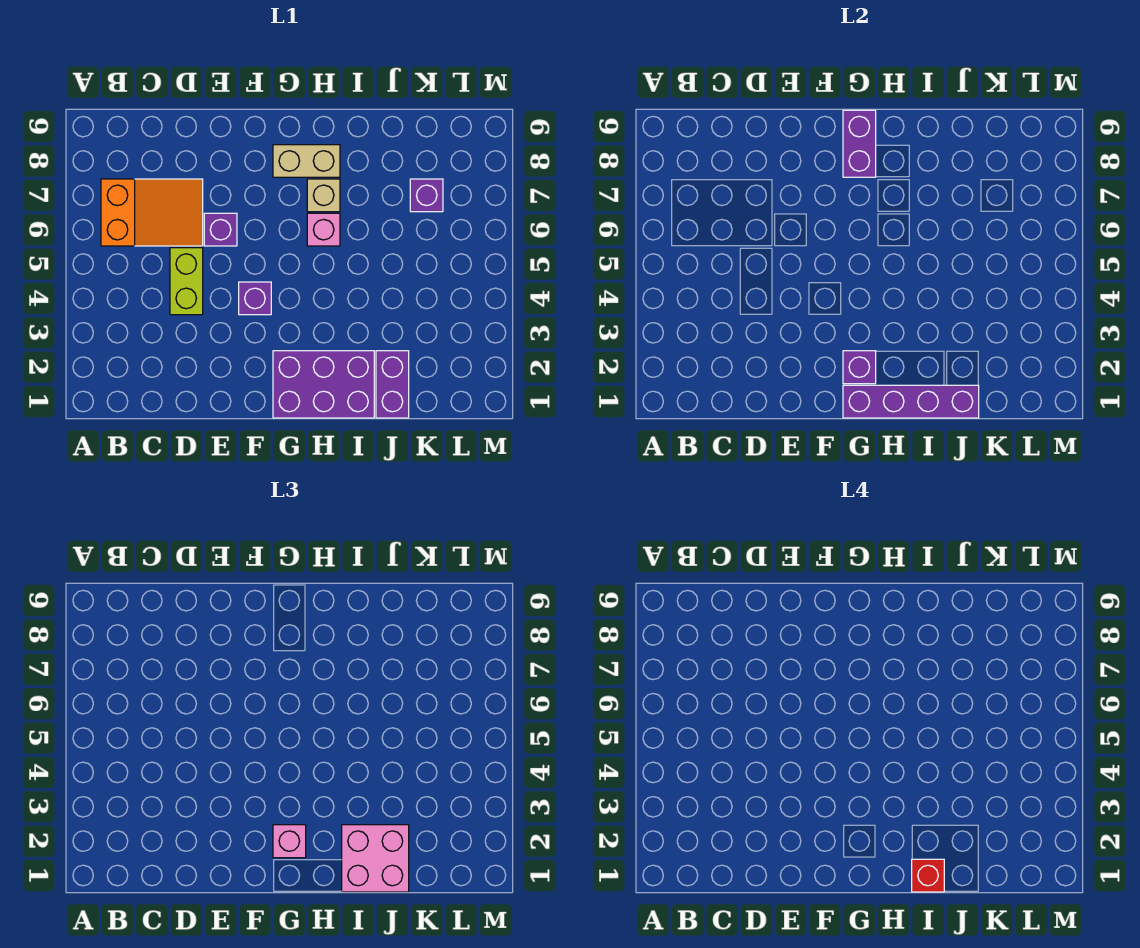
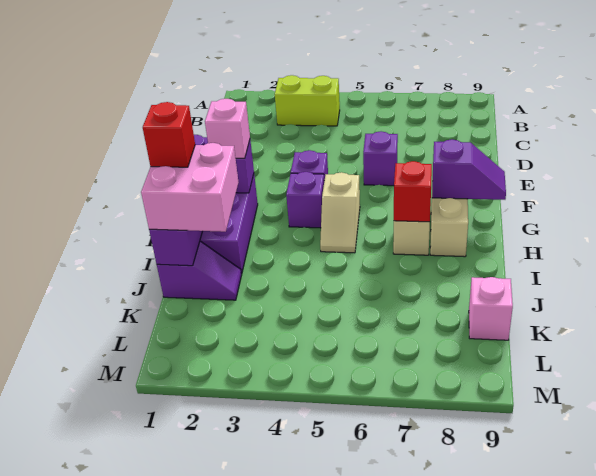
orange slope B6:D7 level 1 top B -> none
lime brick D4:D5 level 1 -> lime brick B3:B4 level 1
none -> tan slope G5:H5 level 1 top G
purple brick G8:G9 level 2 -> purple slope G8:G9 level 2 top 8
pink brick H6 level 1 -> pink brick K9 level 1
none -> red brick H7 level 2
purple brick J1:J2 level 1 -> purple slope J1:J2 level 1 top 1
purple brick K7 level 1 -> purple brick G4 level 1

